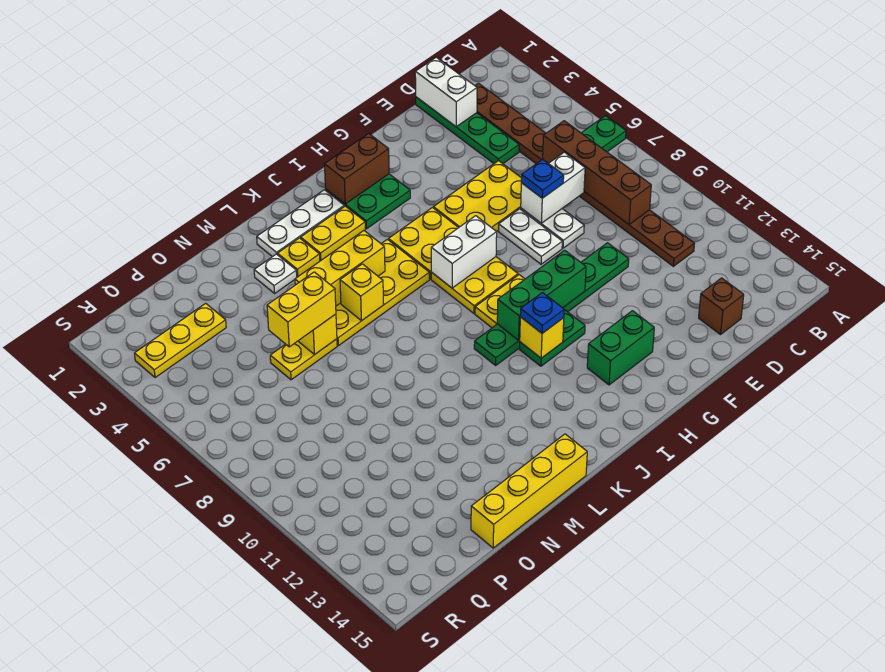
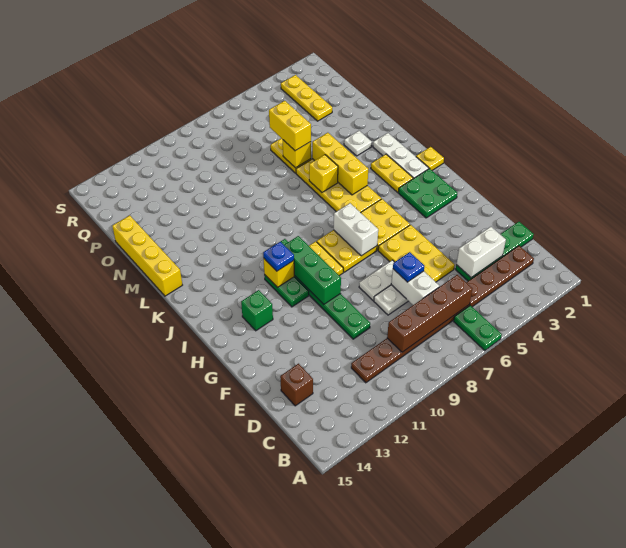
white brick D1:D2 level 2 -> white brick D3:D4 level 2
green brick G13:H13 level 1 -> green brick H13 level 1
brown brick H2:I2 level 2 -> none
yellow plate L3 level 1 -> yellow plate J1 level 1

